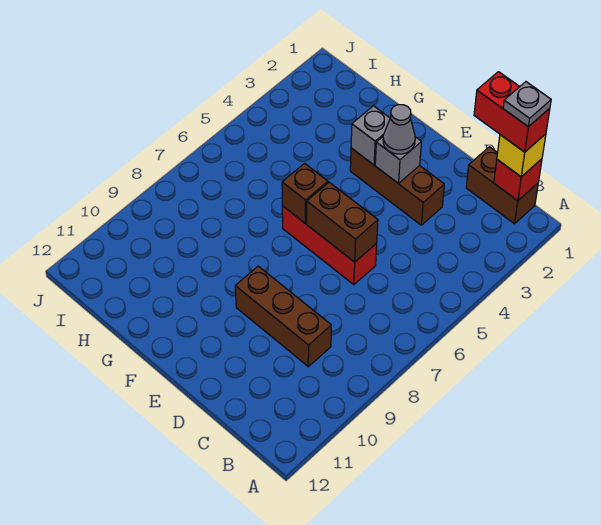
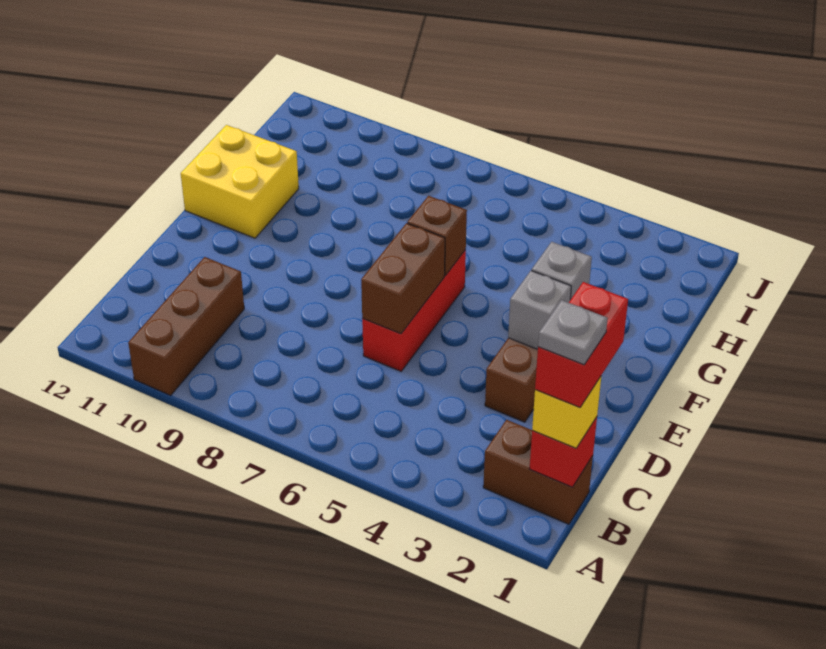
brown brick B1:C1 level 1 -> brown brick B1:B2 level 1
brown brick C9:E9 level 1 -> brown brick A10:C10 level 1
grey cone E3 level 3 -> none
none -> yellow brick F11:G12 level 1

